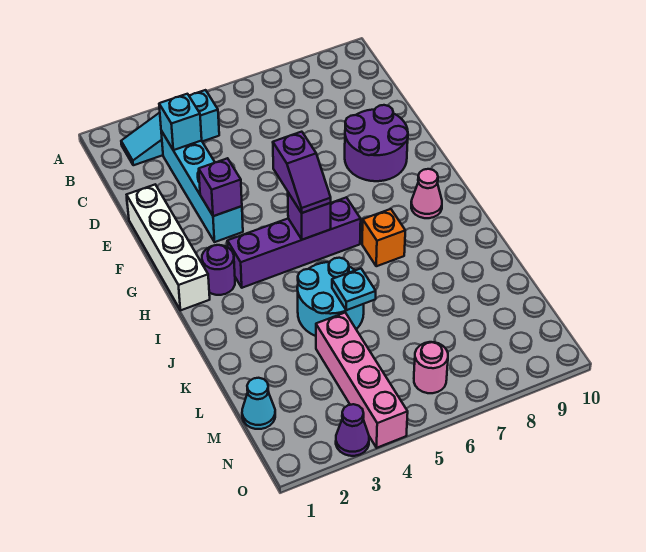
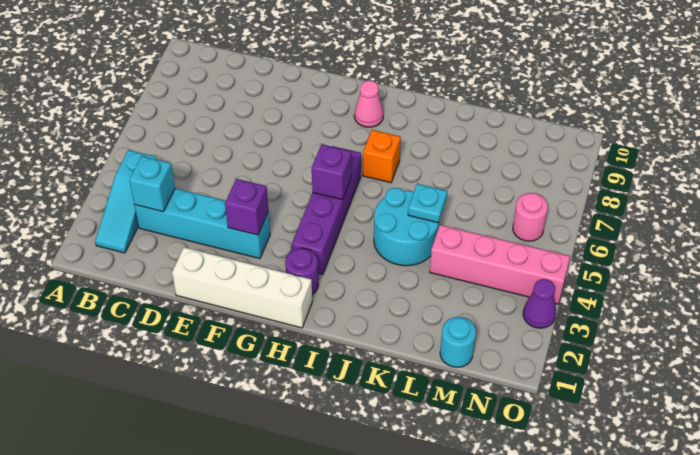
purple round brick E8:F9 level 1 -> none
purple slope G5:H5 level 3 top G -> none
cyan cone M1 level 1 -> cyan round brick M1 level 1

